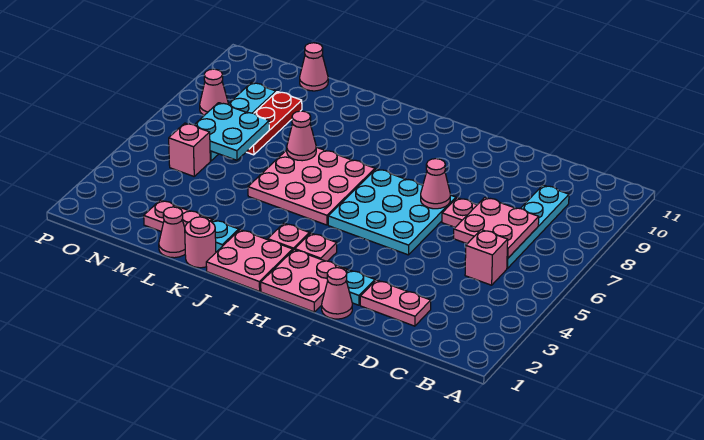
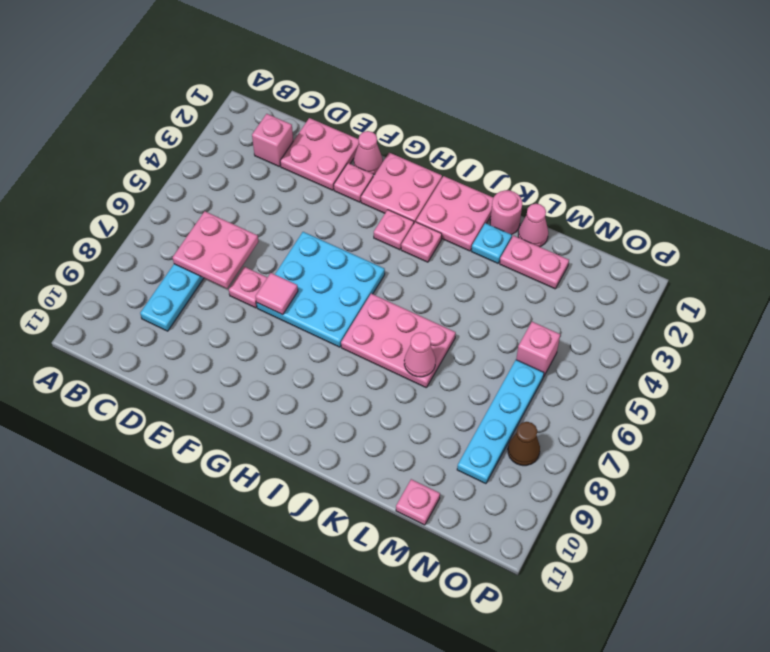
pink brick C5 level 1 -> pink brick C2 level 1
pink plate D2:E2 level 1 -> pink plate D1:E2 level 1
cyan plate F2 level 1 -> pink plate F2 level 1
pink cone F7 level 2 -> pink tile F7 level 2
pink plate I5:K7 level 1 -> pink plate I6:K7 level 1
cyan plate M6:N7 level 2 -> none
red plate M7:M9 level 1 -> none
pink cone M11 level 1 -> pink plate M11 level 1
pink cone O8 level 1 -> brown cone O8 level 1

